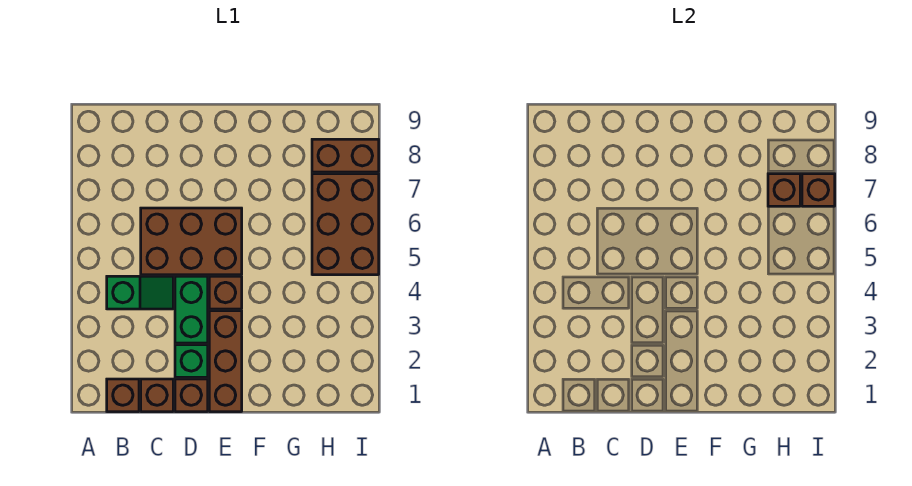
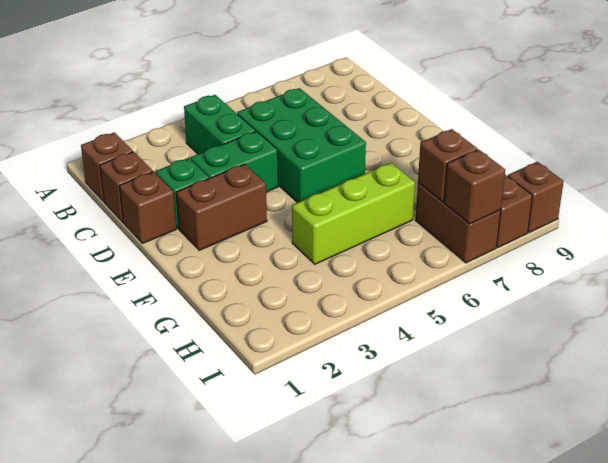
green slope B4:C4 level 1 top B -> green brick B4:C4 level 1
brown brick C5:E6 level 1 -> green brick C5:E6 level 1
brown brick E1:E3 level 1 -> brown brick E2:E3 level 1
brown brick E4 level 1 -> brown brick I9 level 1
none -> lime brick G4:G6 level 1
brown brick H5:I7 level 1 -> brown brick H7:I7 level 1

